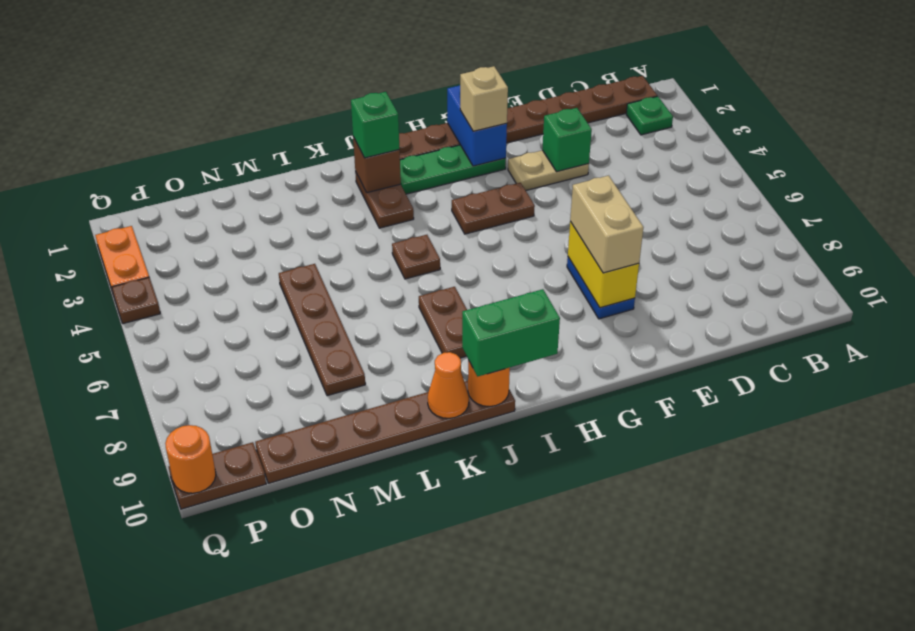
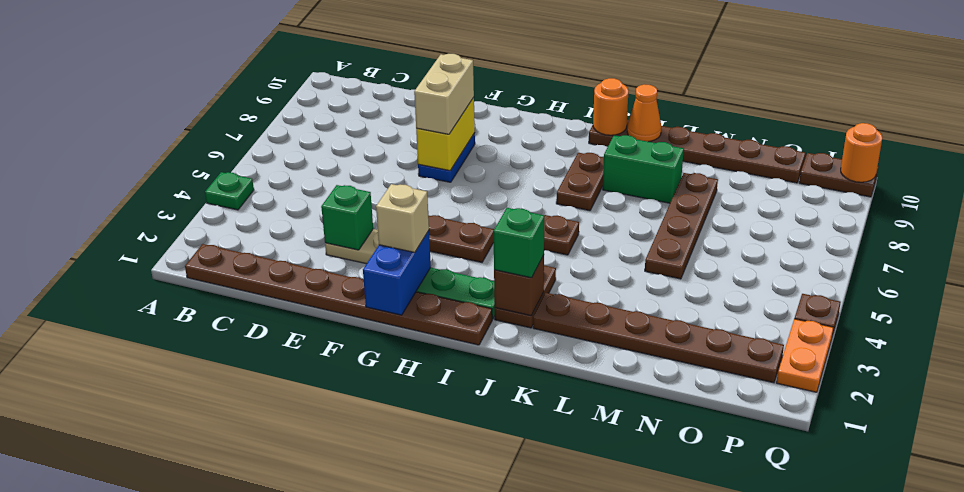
green plate B2 level 1 -> green plate A4 level 1
green brick I10:J10 level 3 -> green brick K8:L8 level 1
none -> brown plate K2:P2 level 1

